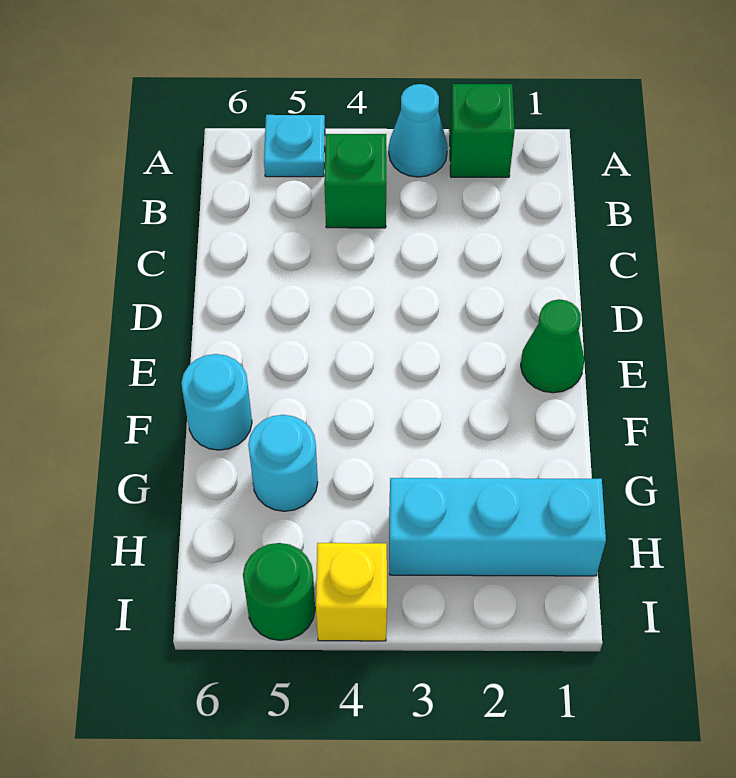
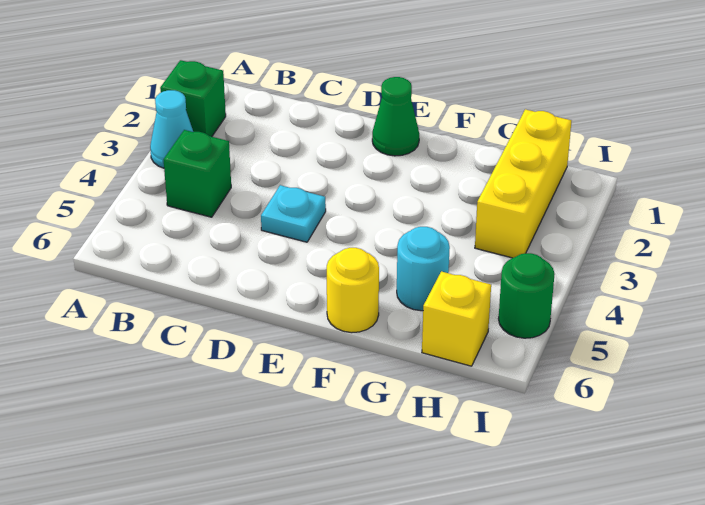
cyan plate A5 level 1 -> cyan plate D4 level 1
cyan round brick F6 level 1 -> yellow round brick F6 level 1
cyan brick H1:H3 level 1 -> yellow brick H1:H3 level 1
yellow brick I4 level 1 -> yellow brick H6 level 1

